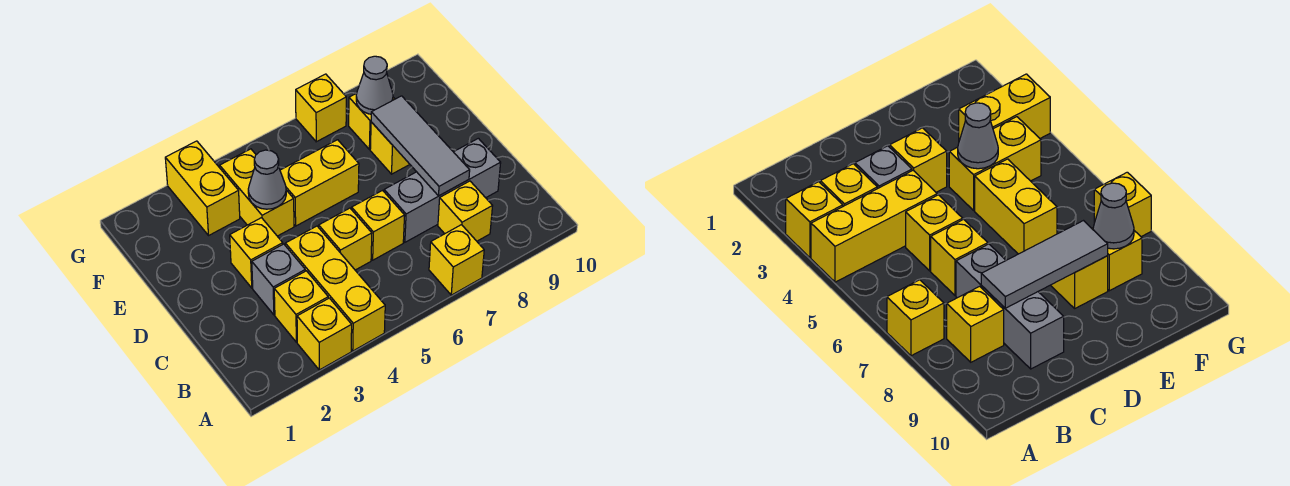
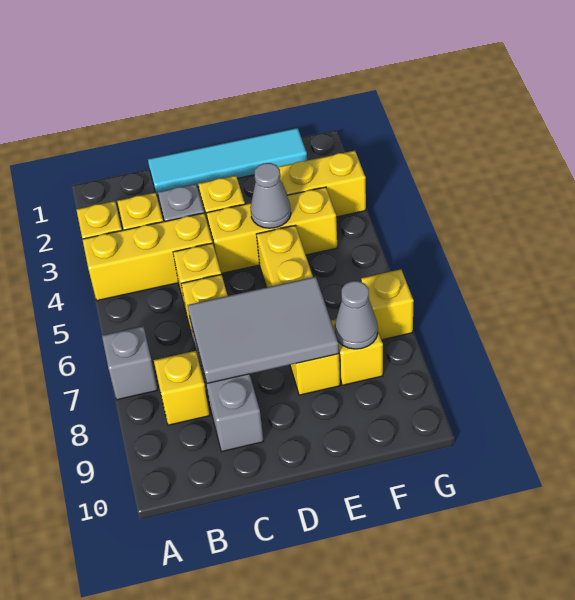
yellow brick A7 level 1 -> grey brick A7 level 1
none -> cyan tile C1:F1 level 1
grey tile C8:E8 level 2 -> grey tile C7:E8 level 2
yellow brick E4:F4 level 1 -> yellow brick D4:F4 level 1

